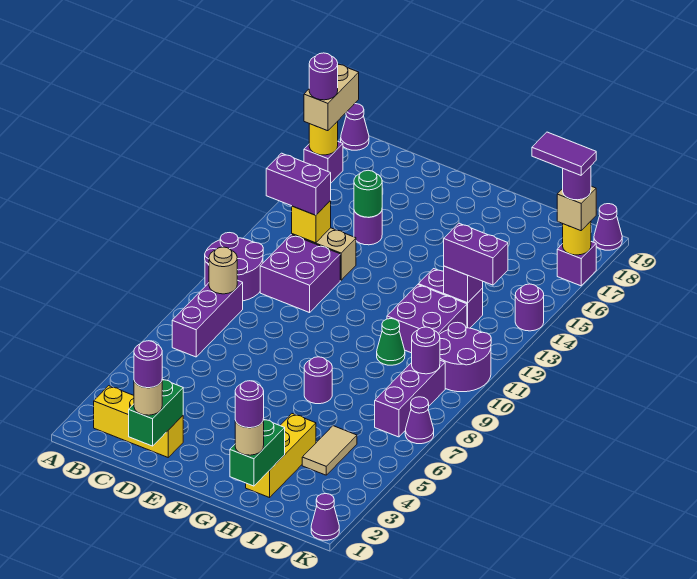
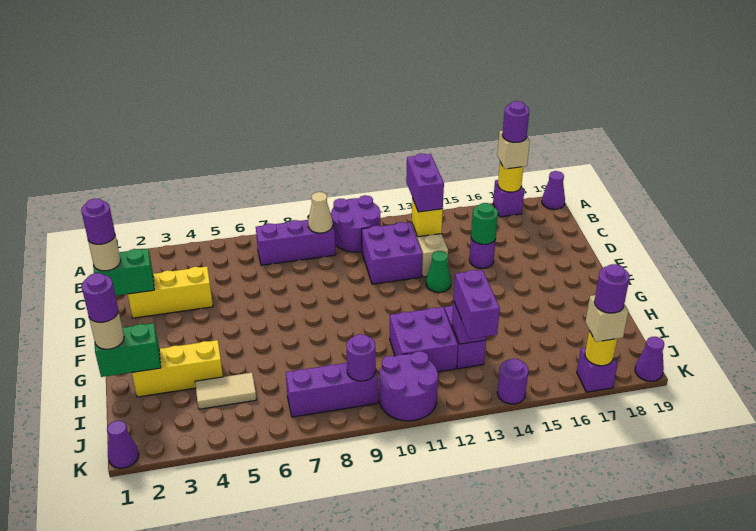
tan brick A17:A18 level 3 -> tan brick A17 level 3
yellow brick B2:D2 level 1 -> yellow brick D2:D4 level 1
tan round brick B9 level 2 -> tan cone B9 level 2
purple round brick G7 level 1 -> none
green cone H10 level 1 -> green cone E13 level 1
purple tile J17:K17 level 5 -> none
purple cone K7 level 1 -> none

